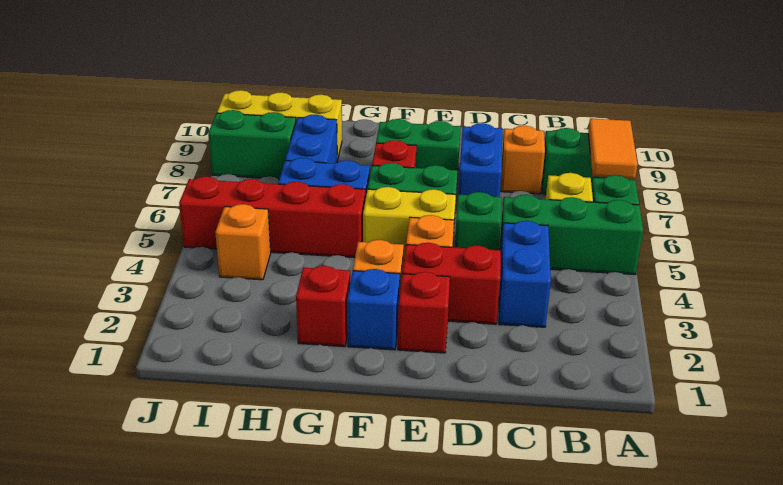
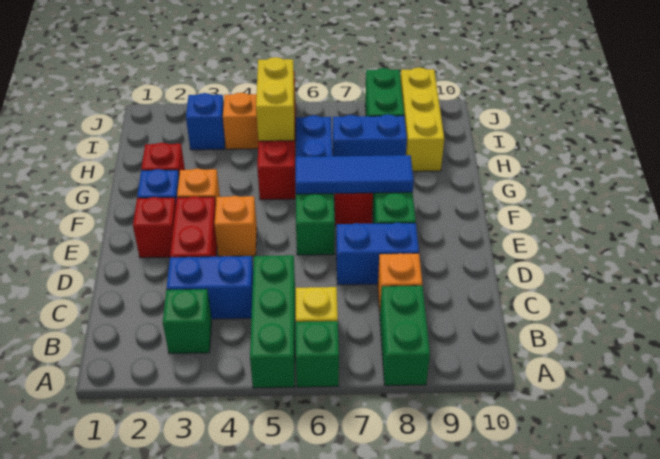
orange tile A7:A8 level 2 -> none
green brick D5 level 1 -> green brick B3 level 1
yellow brick E5:F5 level 1 -> yellow brick H5:I5 level 2
none -> blue tile F6:F8 level 2
none -> blue brick I3 level 1

